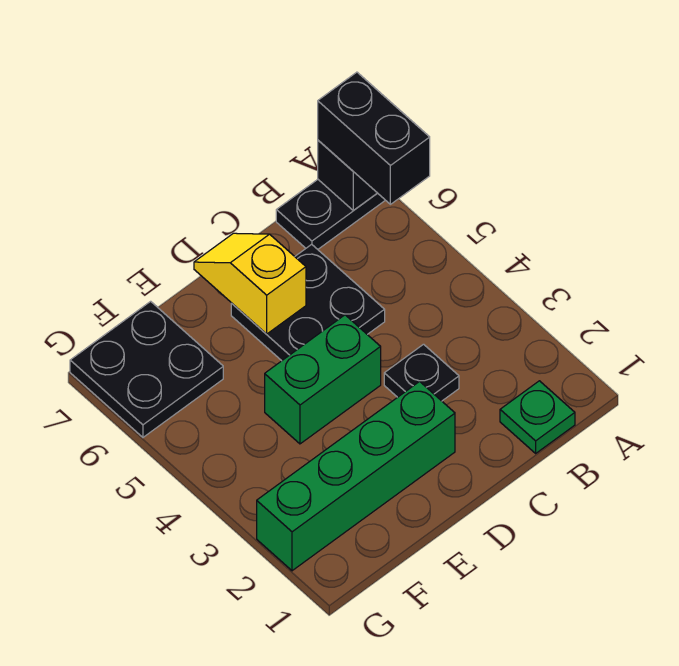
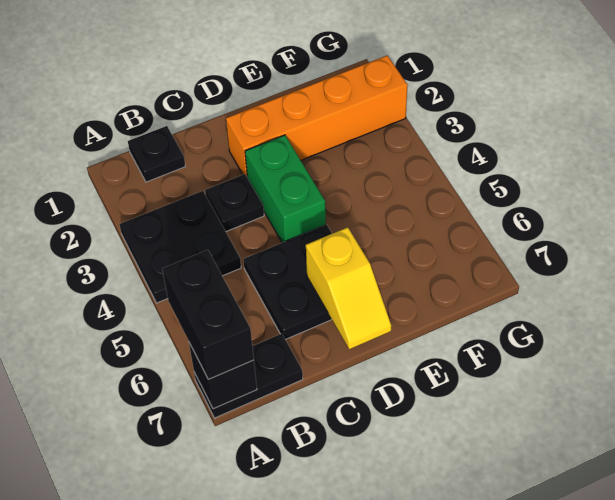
green plate B1 level 1 -> black plate B1 level 1
green brick D2:G2 level 1 -> orange brick D2:G2 level 1
green brick D4:E4 level 1 -> green brick D3:D4 level 1
black plate F6:G7 level 1 -> black plate A3:B4 level 1

